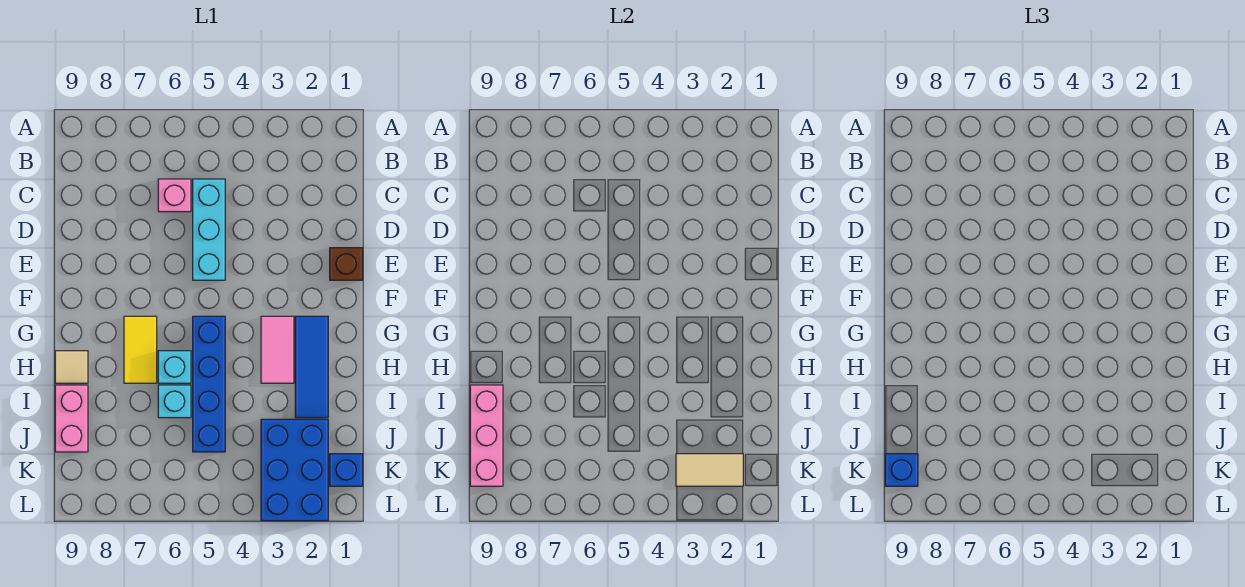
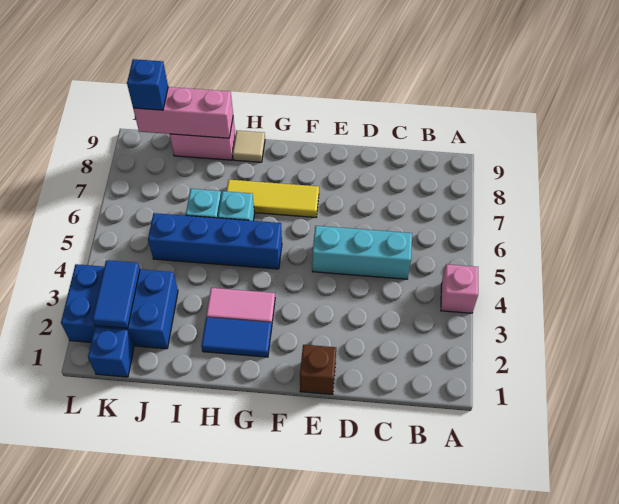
pink brick C6 level 1 -> pink brick A4 level 1
blue tile G2:I2 level 1 -> blue tile G2:H2 level 1
yellow tile G7:H7 level 1 -> yellow tile F7:H7 level 1
tan tile K2:K3 level 2 -> blue tile K2:K3 level 2

